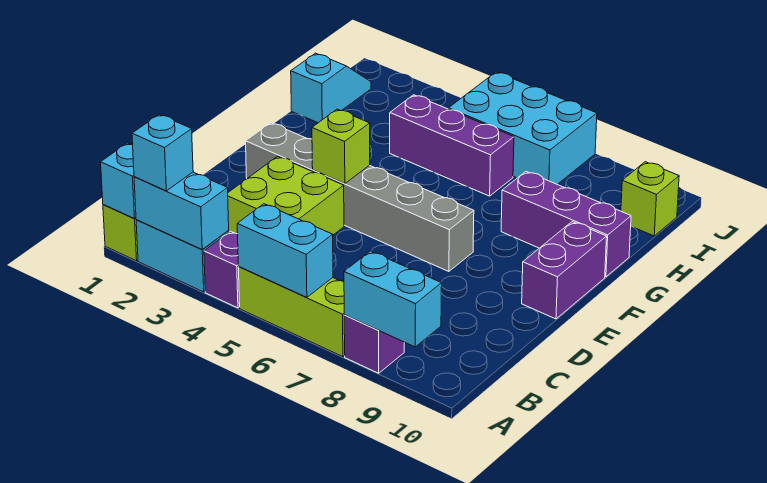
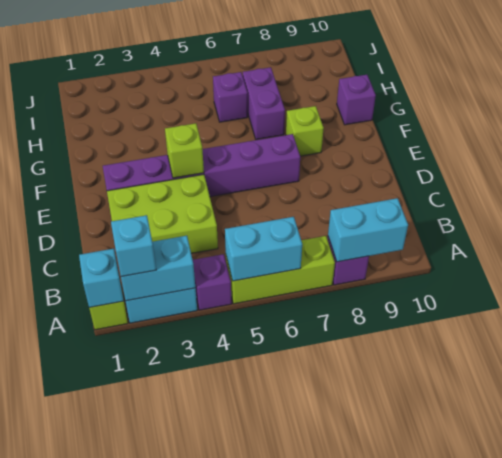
lime brick C3:D4 level 1 -> lime brick C2:D4 level 1
grey brick E2:E7 level 1 -> purple brick E2:E7 level 1
purple brick E10:F10 level 1 -> purple brick G7:H7 level 1
purple brick G8:G10 level 1 -> purple brick G10 level 1
cyan slope H1:I1 level 1 top H -> none
purple brick H4:H6 level 1 -> purple brick H6 level 1
cyan brick I5:J7 level 1 -> none
lime brick I10 level 1 -> lime brick F8 level 1

